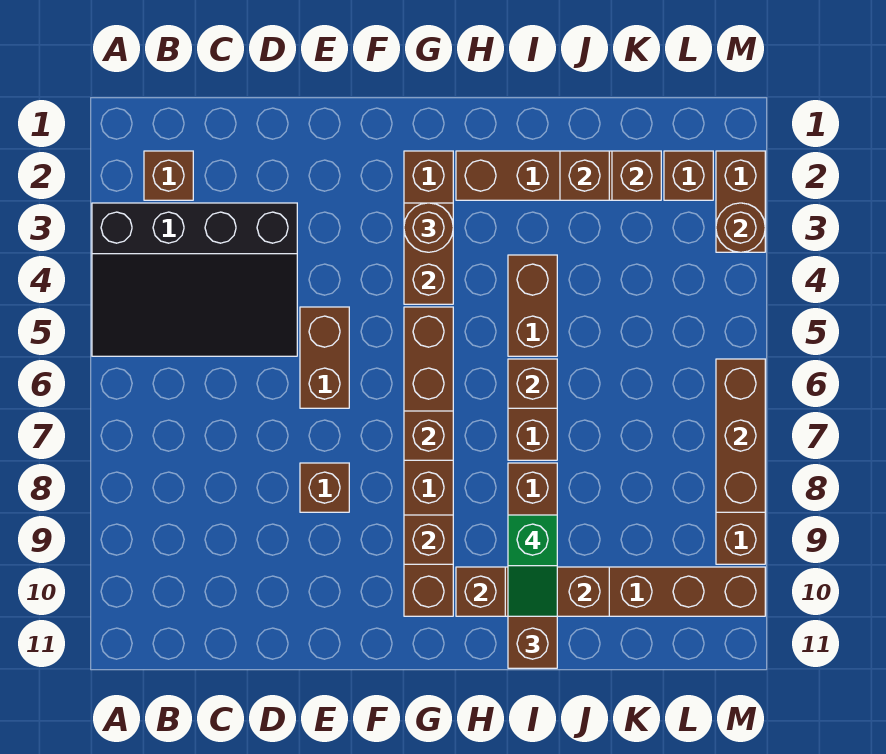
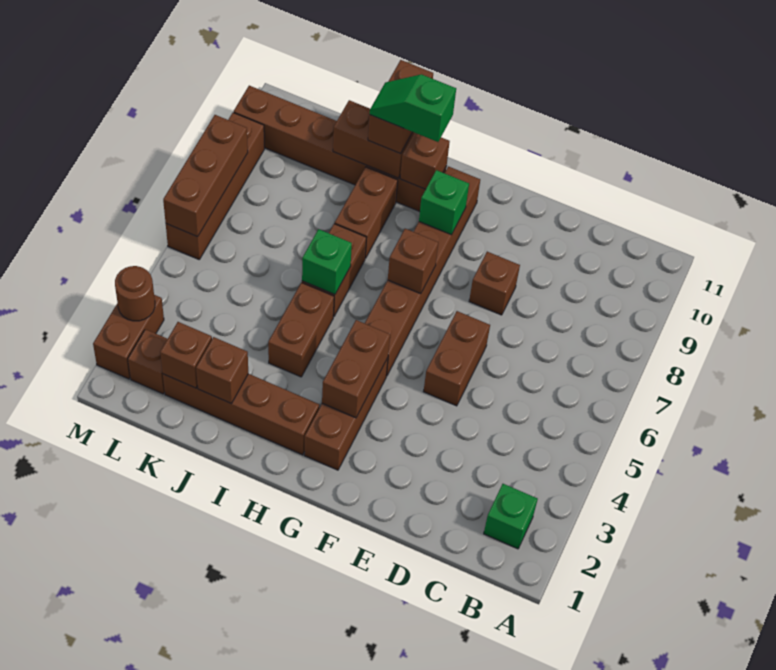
black slope A3:D5 level 1 top 3 -> none
brown brick B2 level 1 -> green brick B2 level 1
brown round brick G3 level 3 -> none
brown brick G9 level 2 -> green brick G9 level 2
brown brick I6 level 2 -> green brick I6 level 2
green slope I9:I10 level 4 top 9 -> green slope H10:I10 level 4 top H

